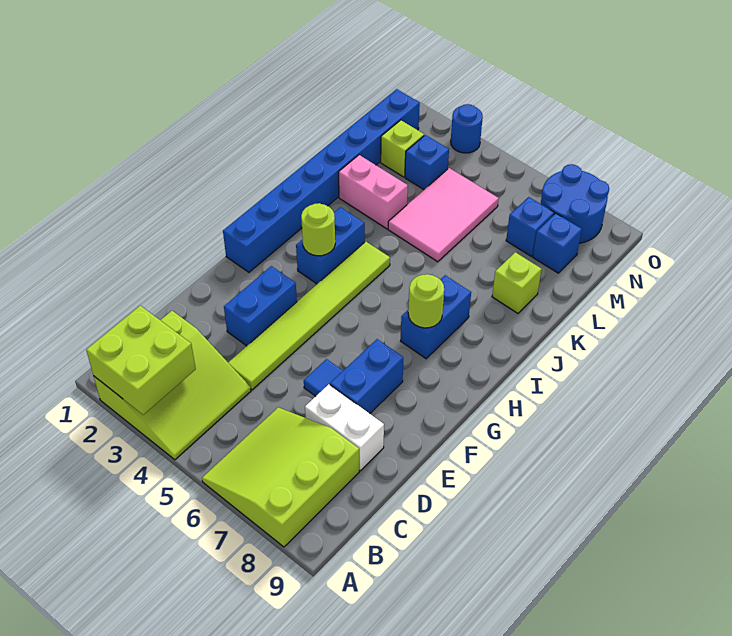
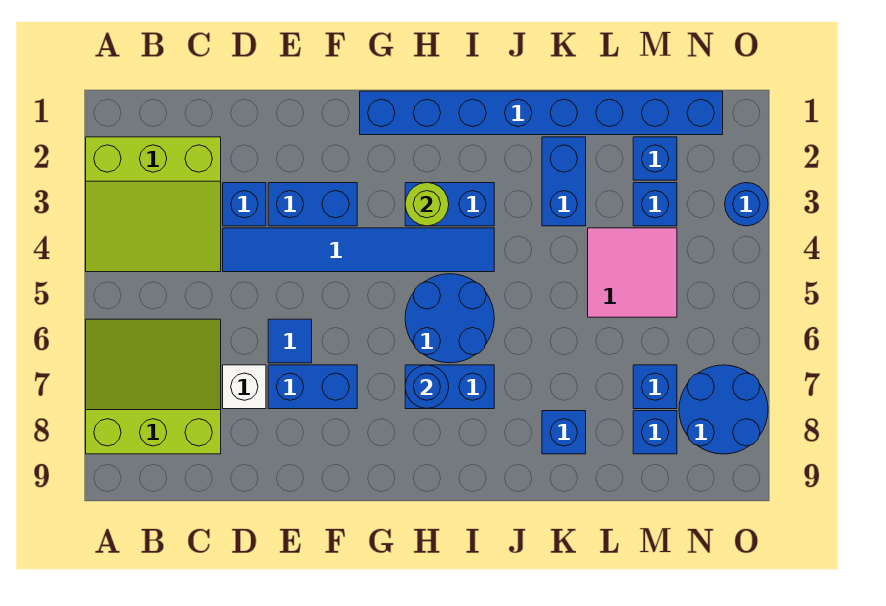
lime brick A2:B3 level 2 -> none
none -> blue brick D3 level 1
lime tile D4:I4 level 1 -> blue tile D4:I4 level 1
white brick D7:D8 level 1 -> white brick D7 level 1
none -> blue round brick H5:I6 level 1
lime round brick H7 level 2 -> blue round brick H7 level 2
pink brick K2:K3 level 1 -> blue brick K2:K3 level 1
pink tile K4:M5 level 1 -> pink tile L4:M5 level 1
lime brick K8 level 1 -> blue brick K8 level 1
lime brick M2 level 1 -> blue brick M2 level 1

